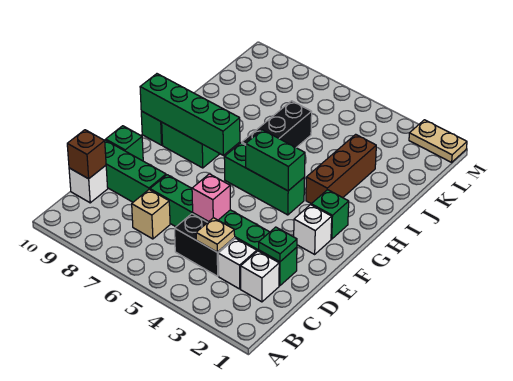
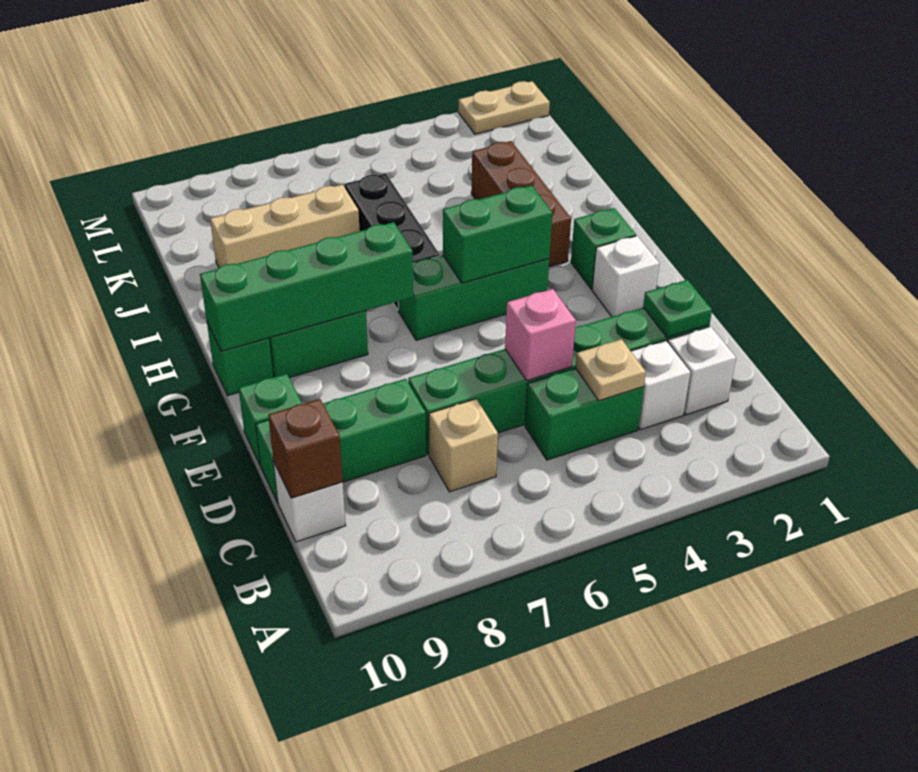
black brick C4:C5 level 1 -> green brick C4:C5 level 1
none -> tan brick J7:J9 level 1

